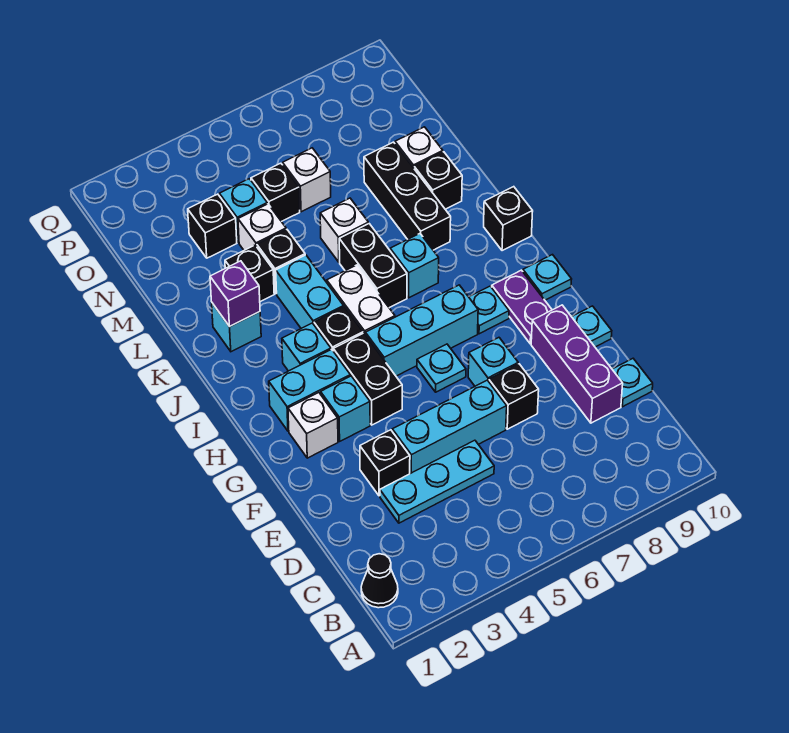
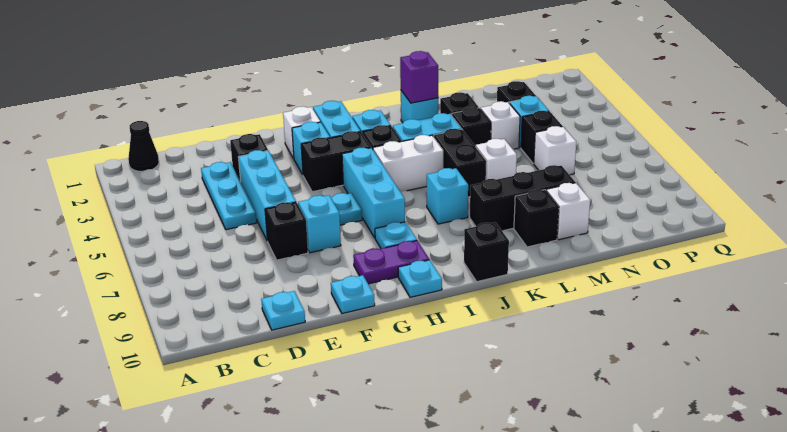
purple brick D9:F9 level 1 -> none
black brick J6:K6 level 1 -> black brick K5:K6 level 1

